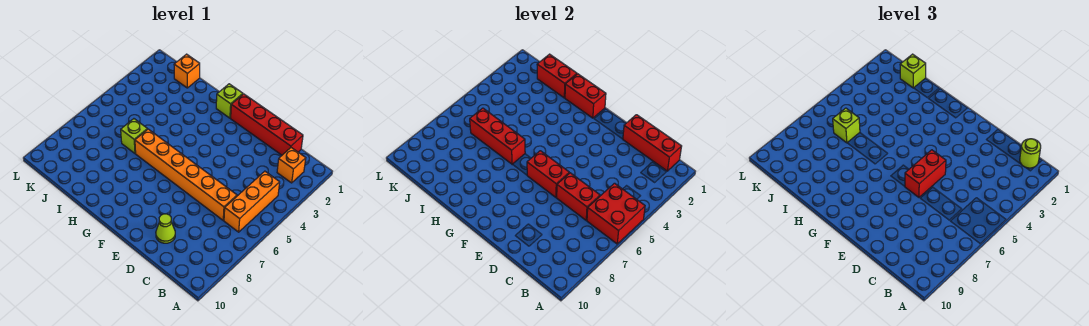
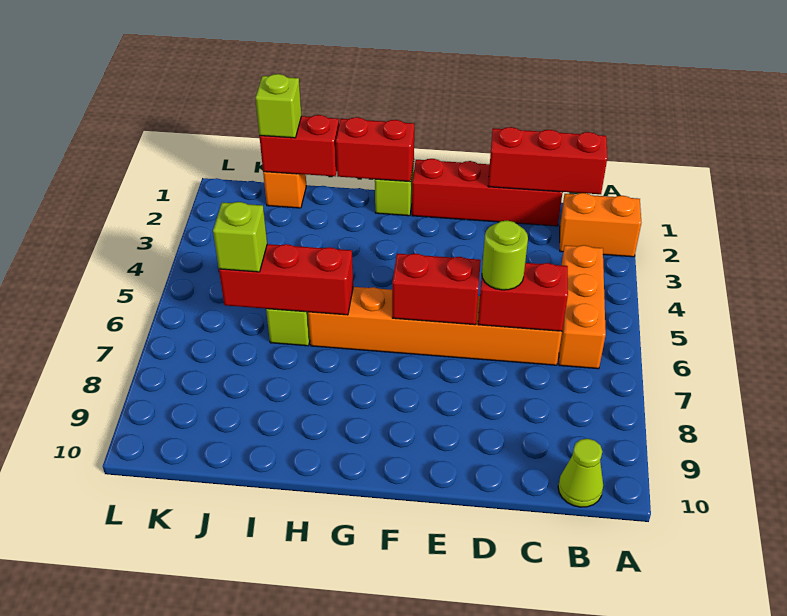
red brick A5:B6 level 2 -> none
lime round brick B1 level 3 -> lime round brick D6 level 3
orange brick B2 level 1 -> orange brick A2:B2 level 1
lime cone D9 level 1 -> lime cone B10 level 1
red brick E5:E6 level 3 -> none

